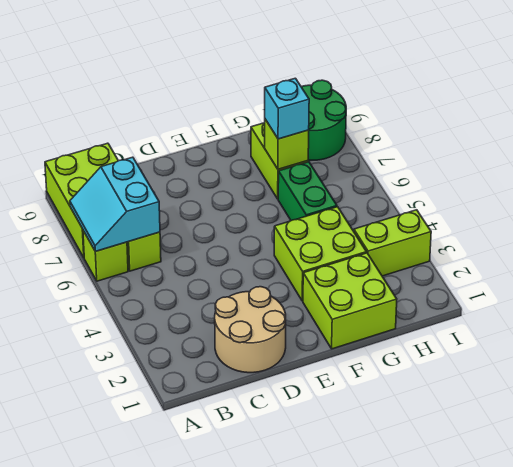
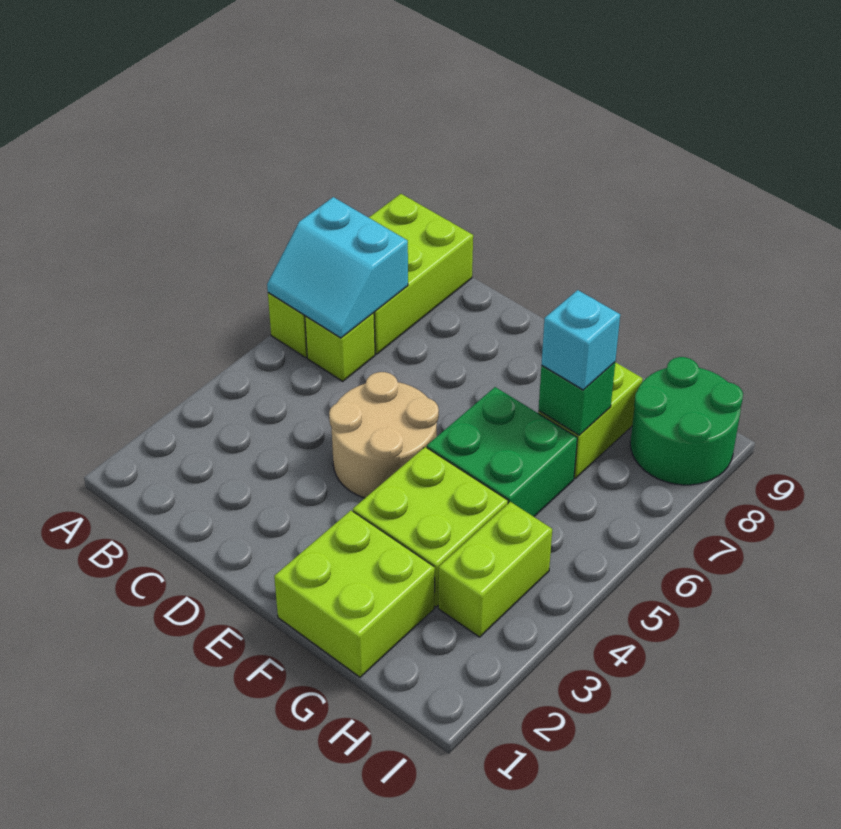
cyan slope A6:B7 level 2 top B -> cyan slope A6:B7 level 2 top 7
tan round brick C1:D2 level 1 -> tan round brick D4:E5 level 1
green brick G5:G6 level 1 -> green brick F5:G6 level 1
lime brick G7 level 2 -> green brick G7 level 2
lime brick H3:I3 level 1 -> lime brick H3:H4 level 1

